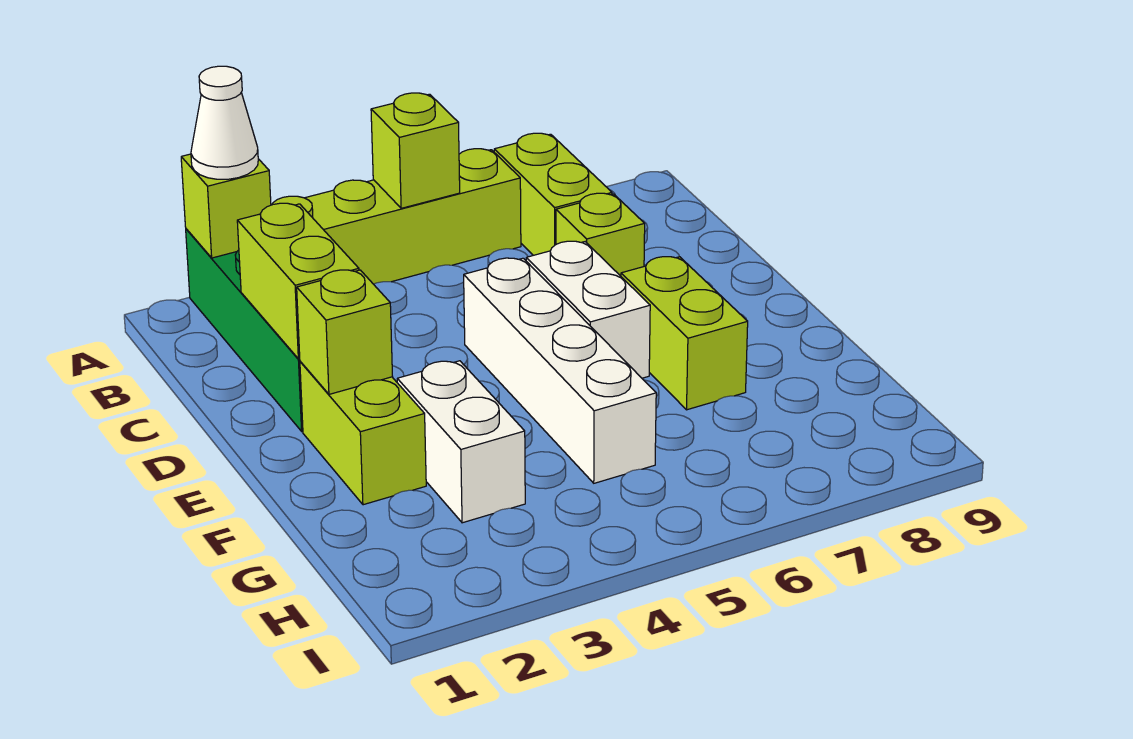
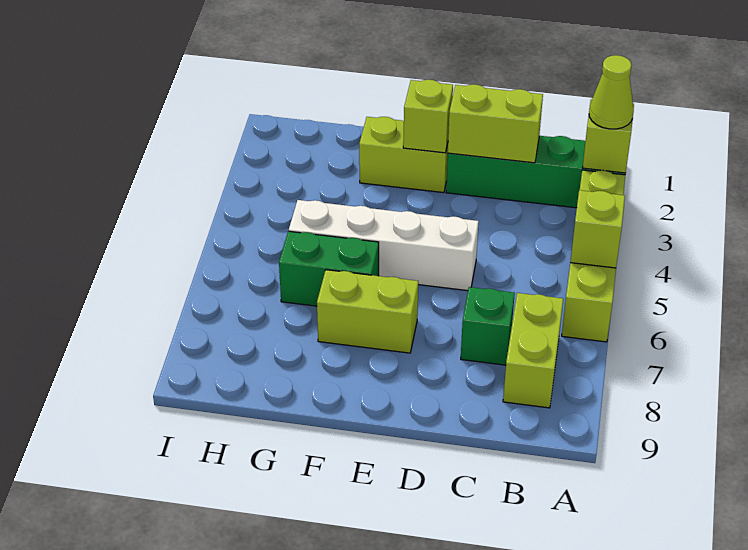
white cone A2 level 3 -> lime cone A2 level 3
lime brick A7:B7 level 1 -> lime brick B7:B8 level 1
lime brick C7 level 1 -> green brick C7 level 1
white brick D6:E6 level 1 -> none
white brick F3:G3 level 1 -> none
none -> green brick F6:G6 level 1

